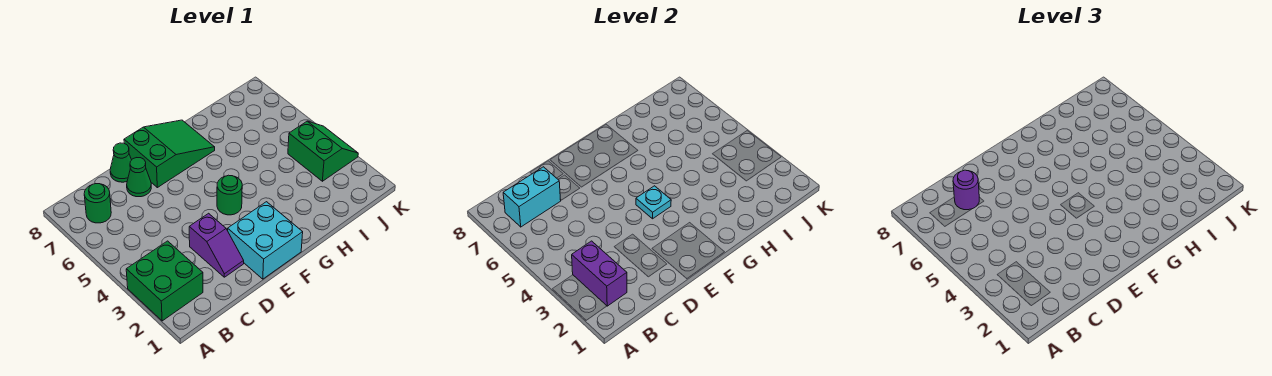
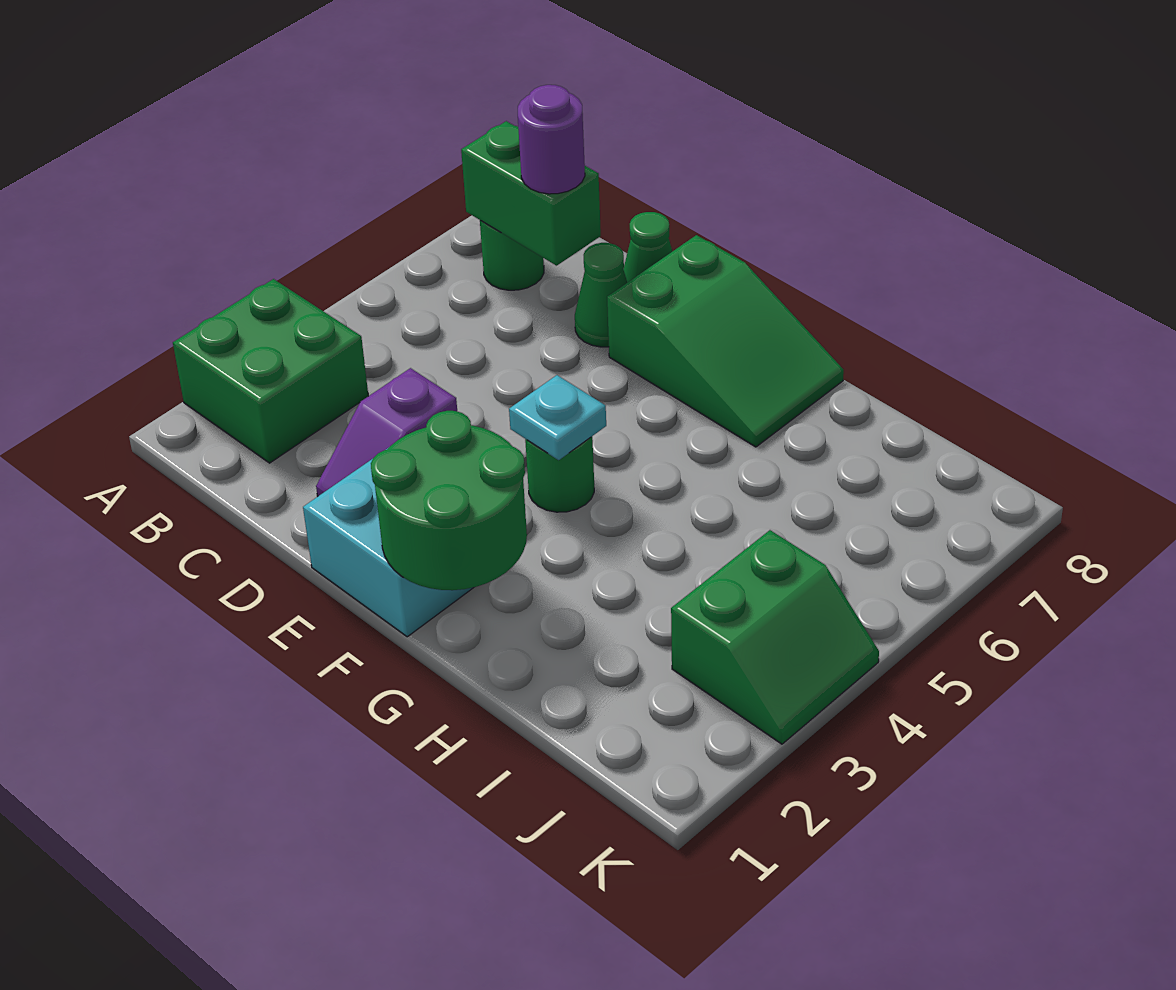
purple brick B2:B3 level 2 -> none
cyan brick B7:C7 level 2 -> green brick B7:C7 level 2
none -> green round brick F1:G2 level 2

